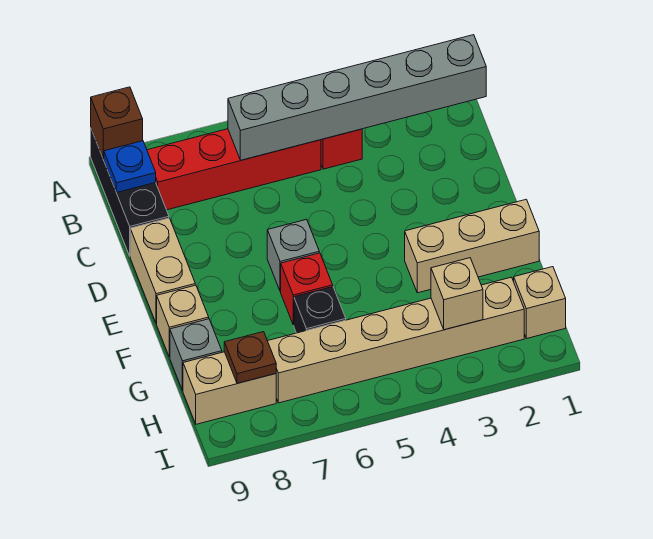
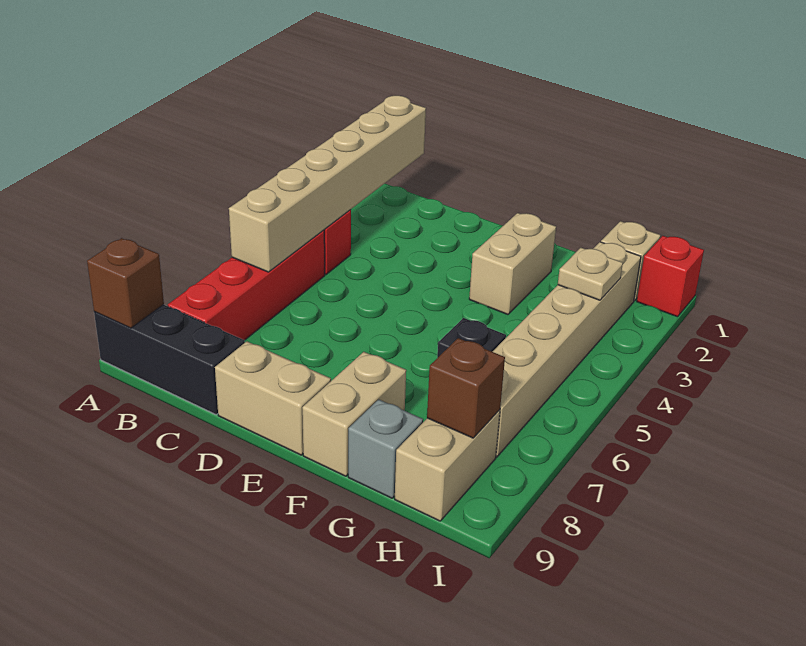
grey brick B1:B6 level 2 -> tan brick B1:B6 level 2
blue plate B9 level 2 -> none
grey brick E6 level 1 -> none
tan brick F1:F3 level 1 -> tan brick F2:F3 level 1
red brick F6 level 1 -> red brick I1 level 1
tan brick F9 level 1 -> tan brick F8:F9 level 1
tan brick H3 level 2 -> tan plate H3 level 2
brown plate H8 level 2 -> brown brick H8 level 2

